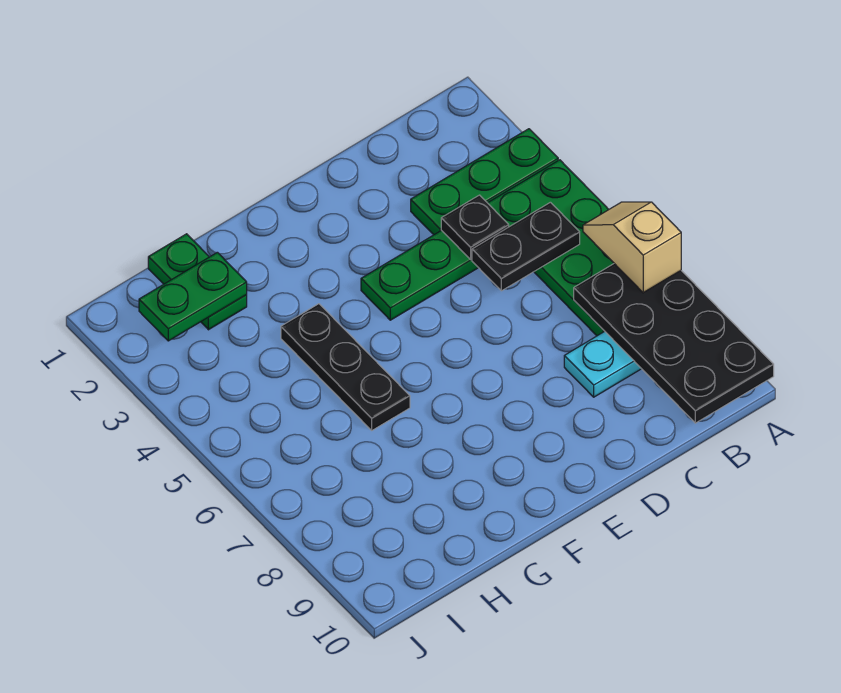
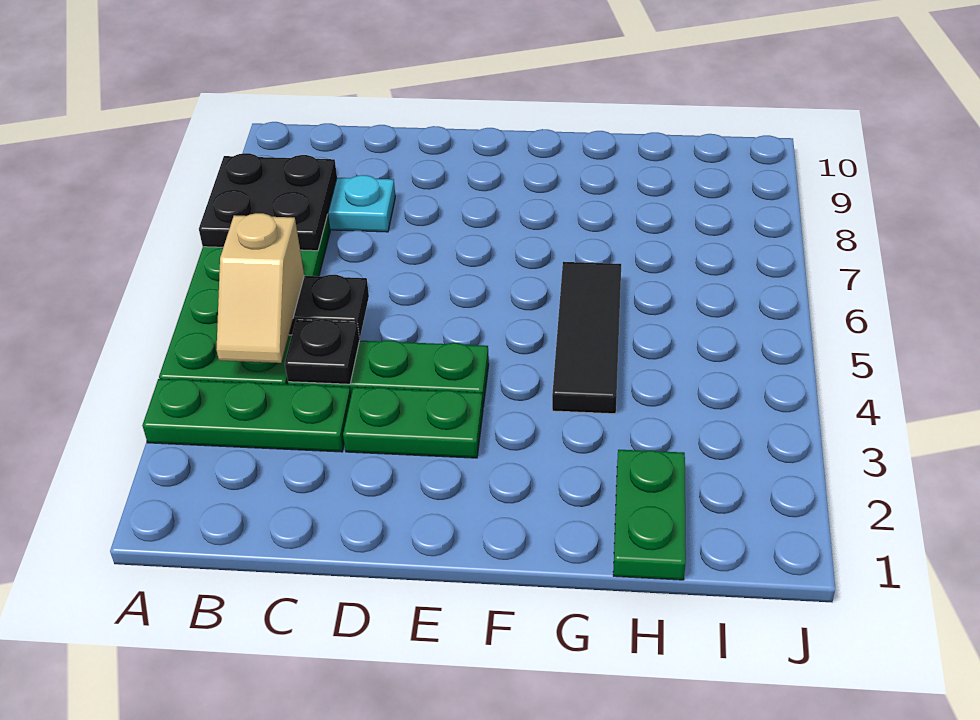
tan slope A6:A7 level 3 top 7 -> tan slope B4:B5 level 3 top 5
black plate A7:B10 level 2 -> black plate A7:B8 level 2
black plate G4:G6 level 1 -> black tile G4:G6 level 1
green plate H2:I2 level 2 -> green plate D3:E3 level 1

